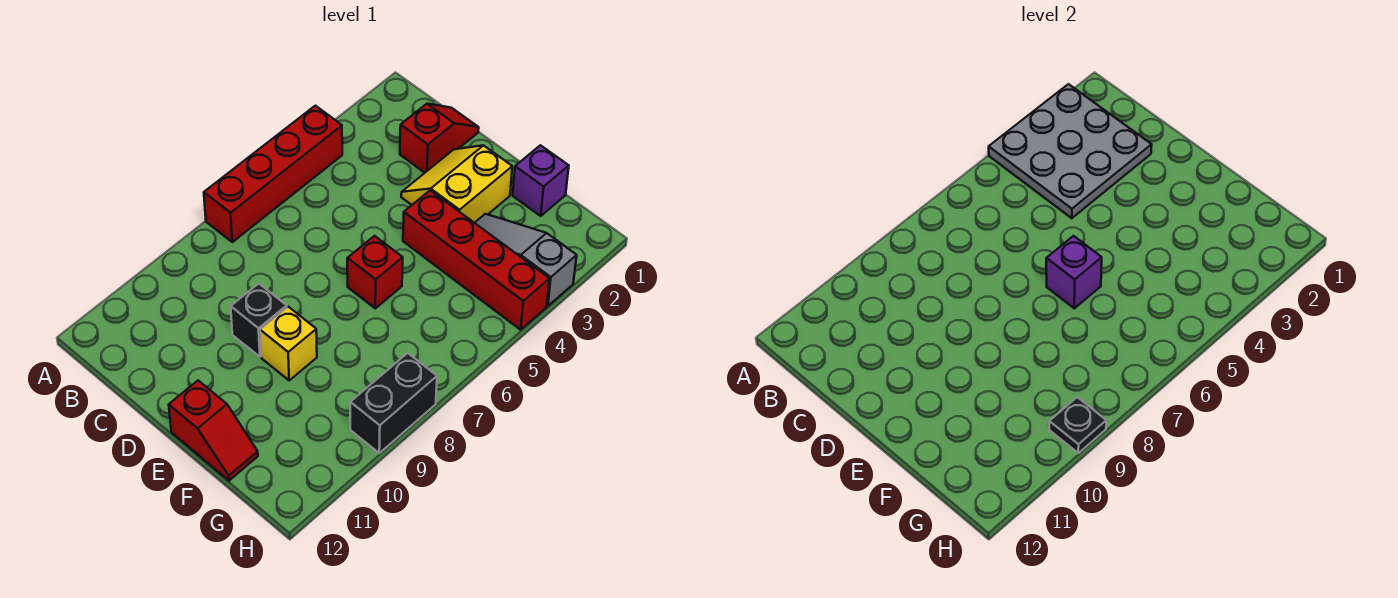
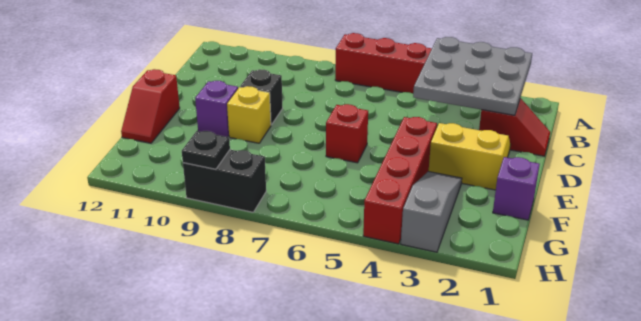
purple brick E6 level 2 -> purple brick E10 level 1

